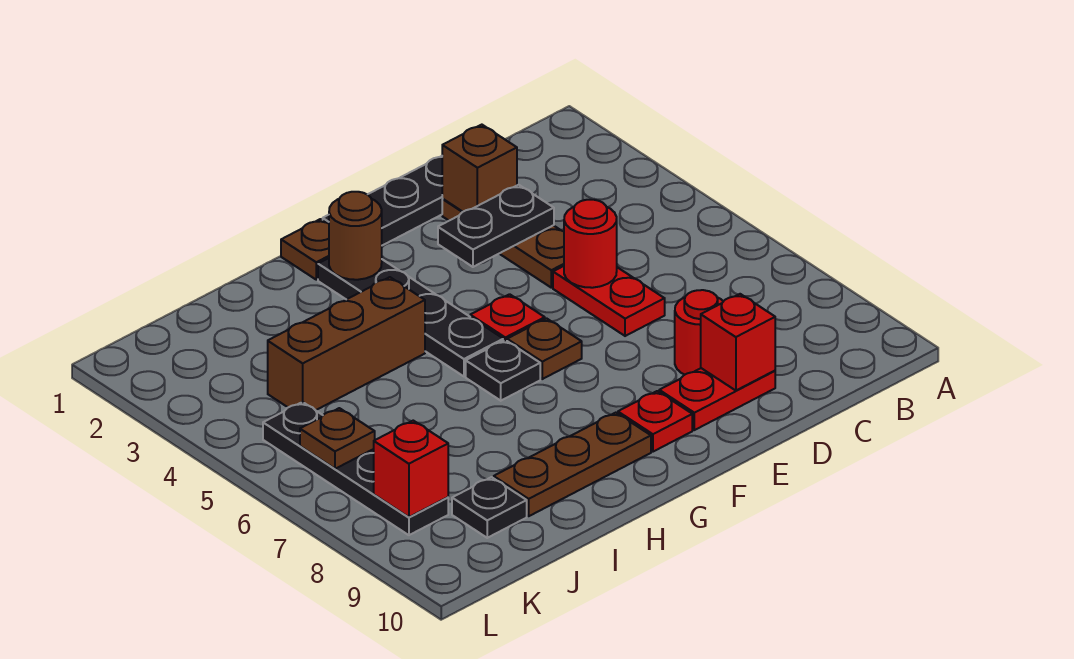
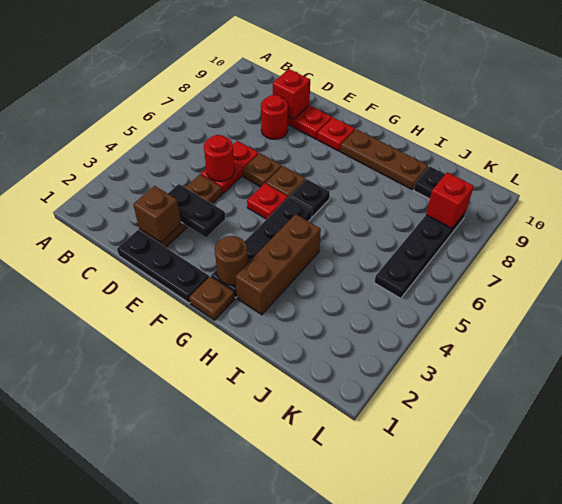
brown brick H4:J4 level 1 -> brown brick H2:H4 level 1
brown plate K6 level 2 -> brown plate E6 level 1

